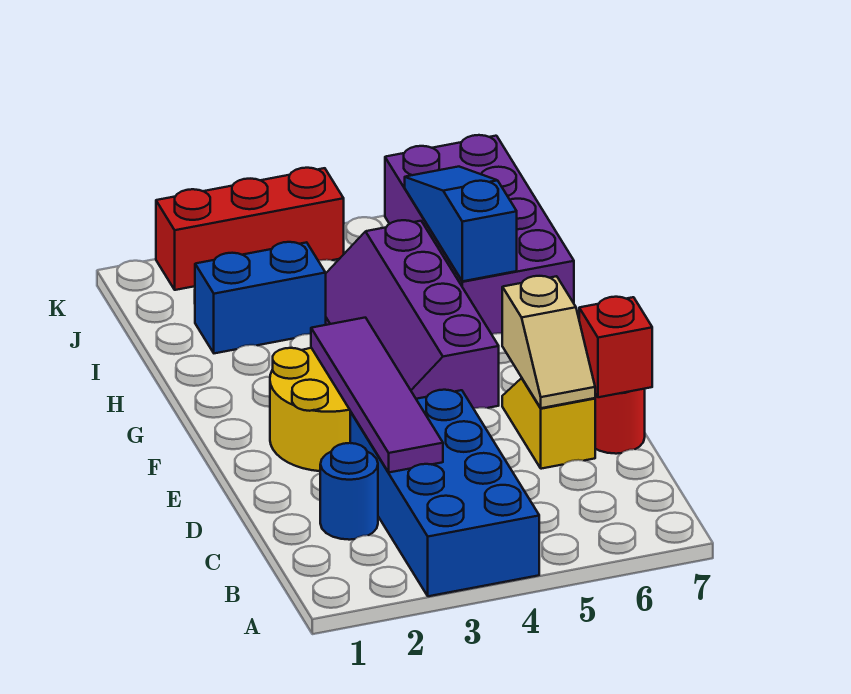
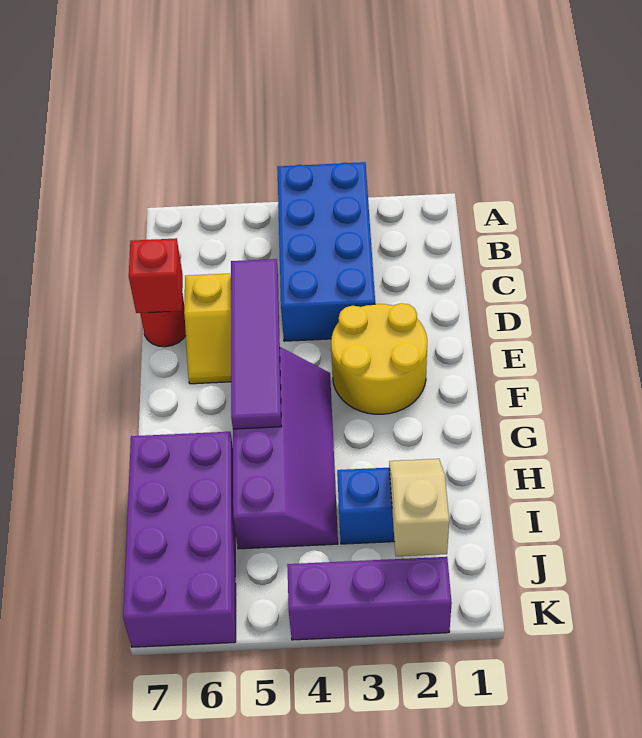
blue round brick C2 level 1 -> none
purple tile C3:F3 level 2 -> purple tile D5:G5 level 2
tan slope D6:E6 level 2 top E -> tan slope I2:J2 level 2 top J
blue slope H6:J6 level 2 top H -> none
red brick K2:K4 level 1 -> purple brick K2:K4 level 1

